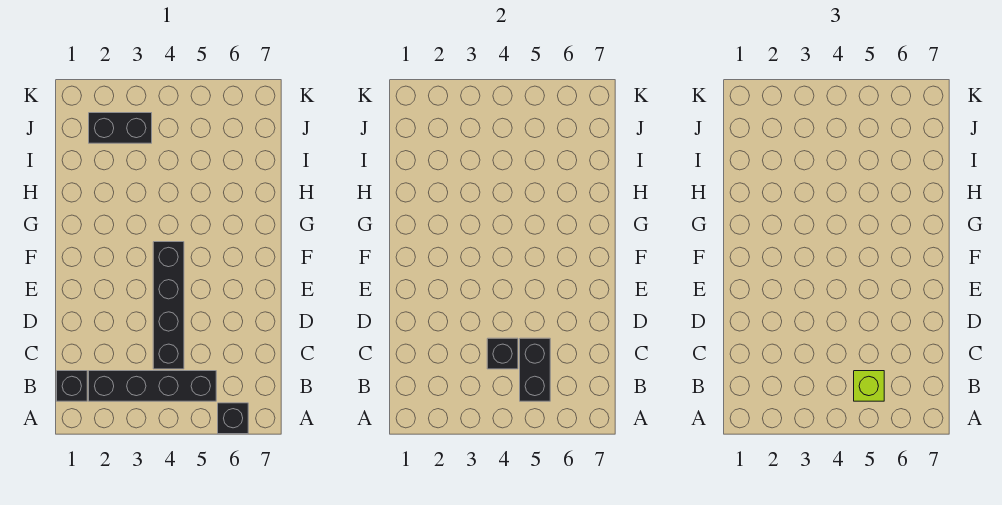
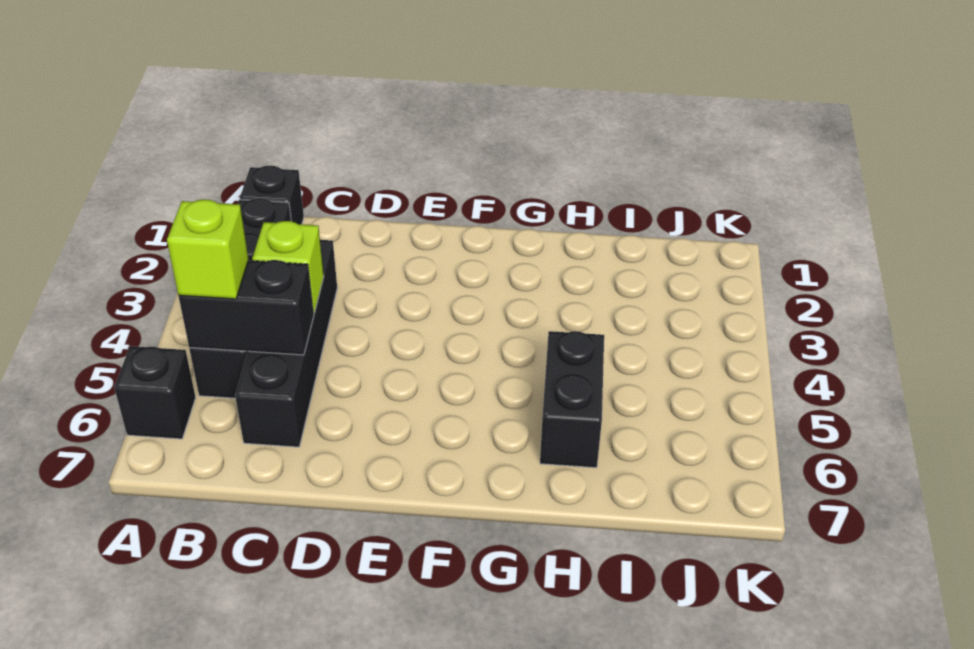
black brick C4:F4 level 1 -> black brick C3:C6 level 1
black brick C4 level 2 -> lime brick C4 level 2
black brick J2:J3 level 1 -> black brick H5:H6 level 1

